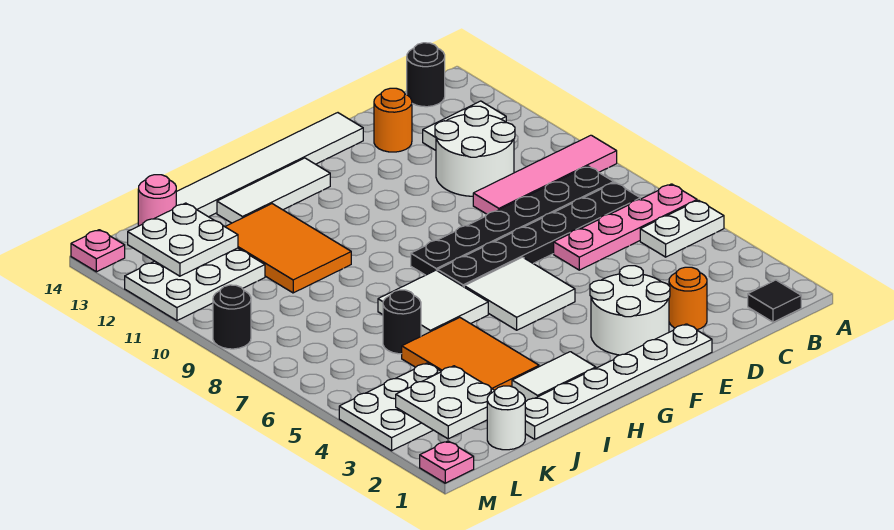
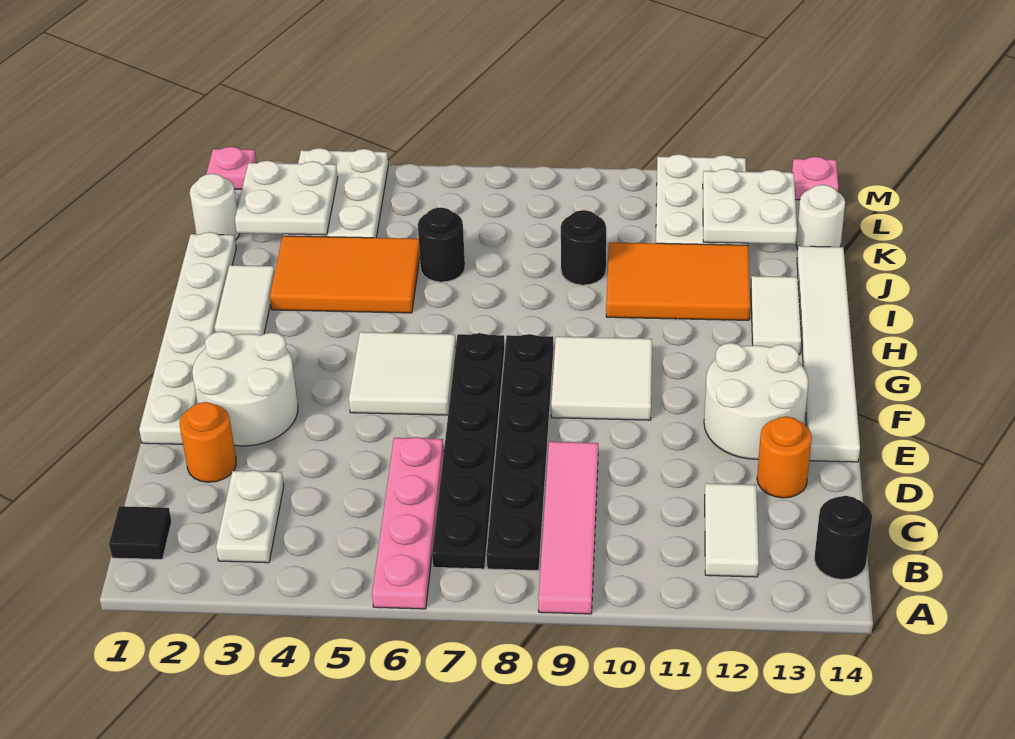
white plate A5:B5 level 1 -> white plate B3:C3 level 1
white round brick C10:D11 level 1 -> white round brick E12:F13 level 1
white tile G13:I13 level 1 -> white tile H13:I13 level 1
white tile H6:I7 level 1 -> white tile F9:G10 level 1
pink round brick K14 level 1 -> white round brick K14 level 1
black round brick M9 level 1 -> black round brick J9 level 1

